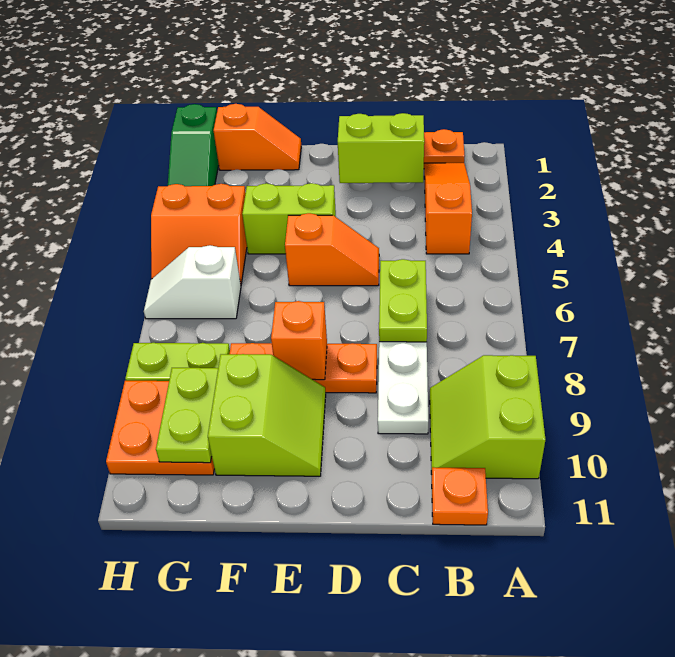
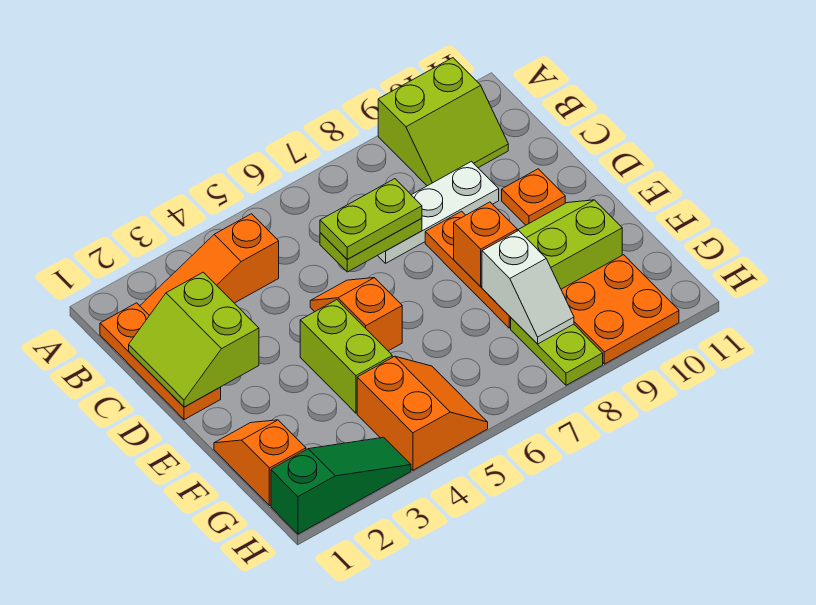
orange plate B11 level 1 -> orange plate D10 level 1
white slope G6:H6 level 1 top G -> white slope F8:G8 level 2 top F
lime plate G9:G10 level 2 -> lime plate C6:C7 level 3

